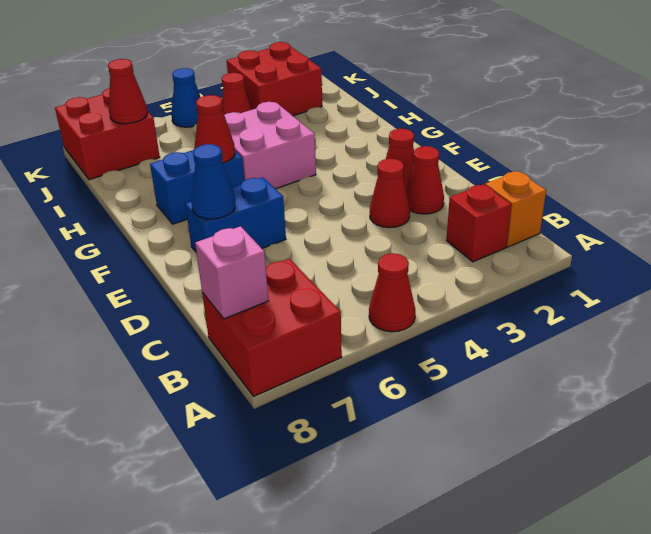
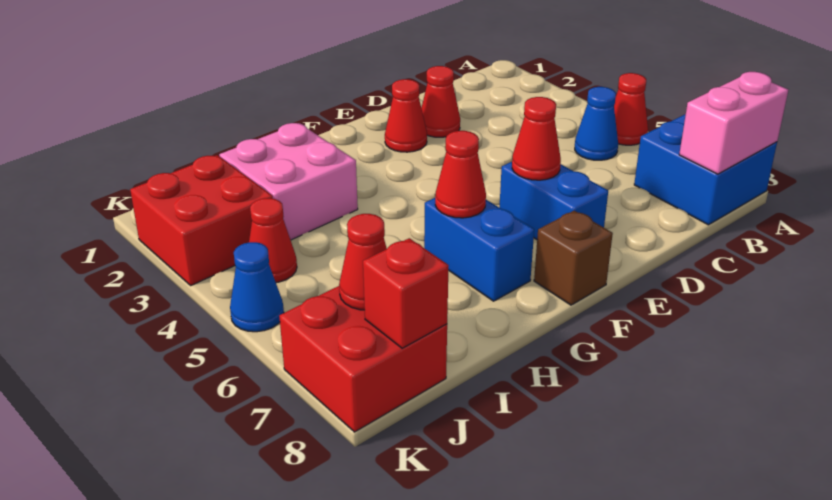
red brick A7:B8 level 1 -> blue brick A7:B8 level 1
orange brick B1 level 1 -> none
red brick B2 level 1 -> red brick J8 level 2
pink brick B8 level 2 -> pink brick A8:B8 level 2
red cone D3 level 1 -> red cone E6 level 2
blue cone E7 level 2 -> blue cone B5 level 1
none -> brown brick F8 level 1
pink brick G4:H5 level 1 -> pink brick H2:I3 level 1

